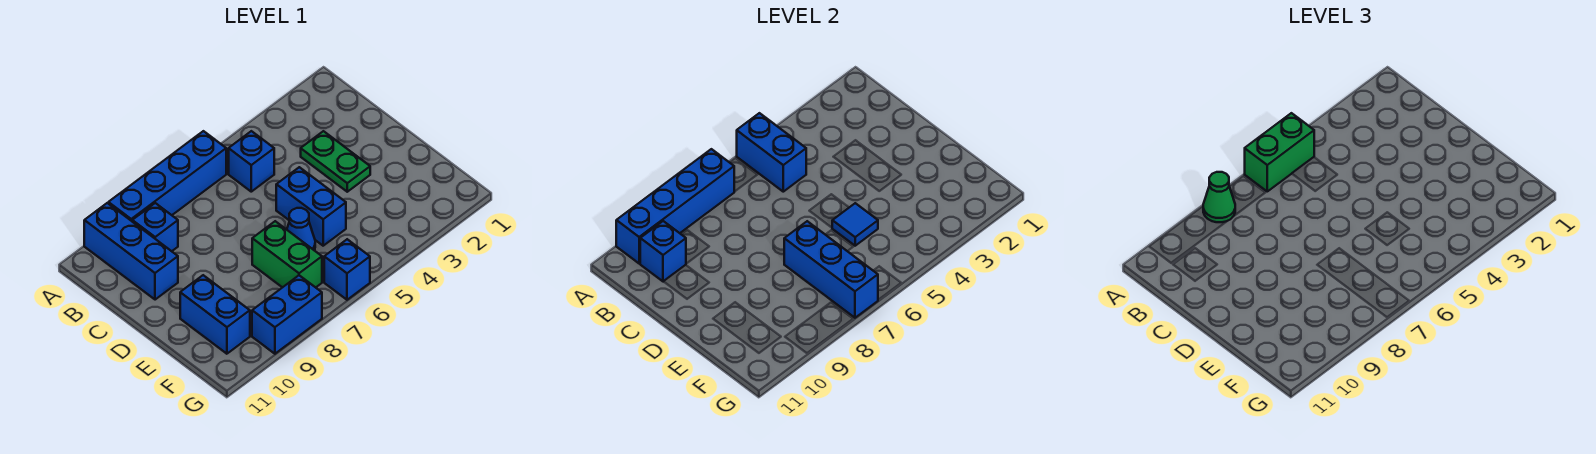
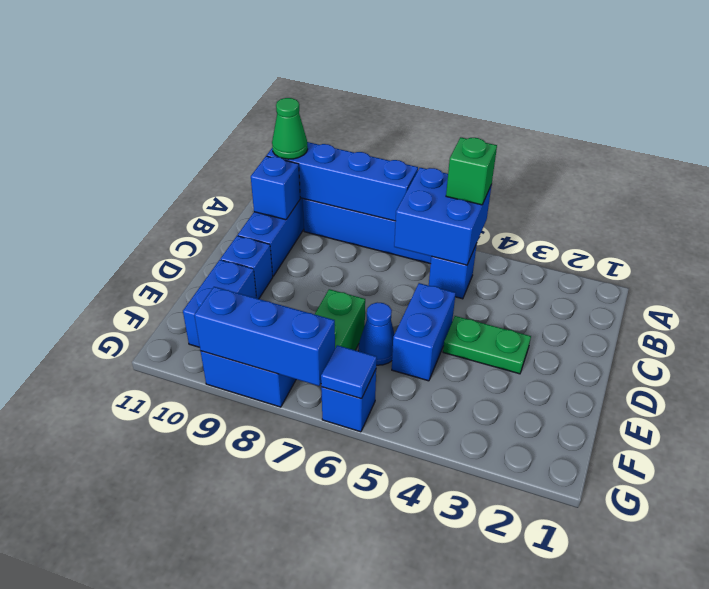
blue brick A5:B5 level 2 -> blue brick A5:B6 level 2
green brick A5:A6 level 3 -> green brick A5 level 3
green cone A8 level 3 -> green cone A10 level 3
blue brick B9 level 1 -> blue brick D10 level 1
green plate C3:D3 level 1 -> green plate D3:D4 level 1
blue tile E5 level 2 -> blue tile G6 level 2
blue brick E7:G7 level 2 -> blue brick G7:G9 level 2

